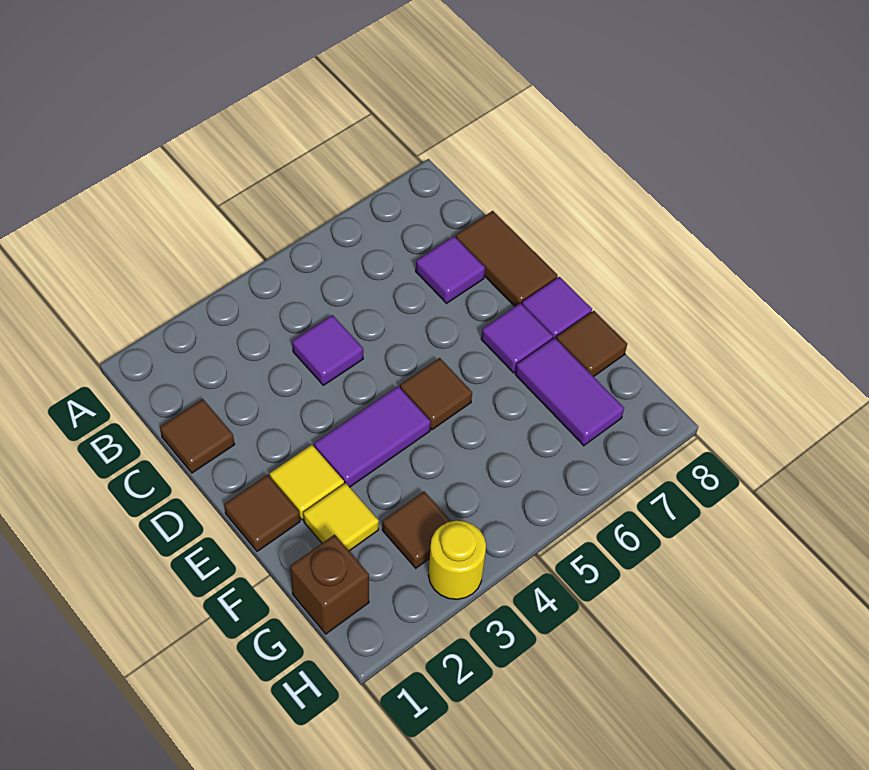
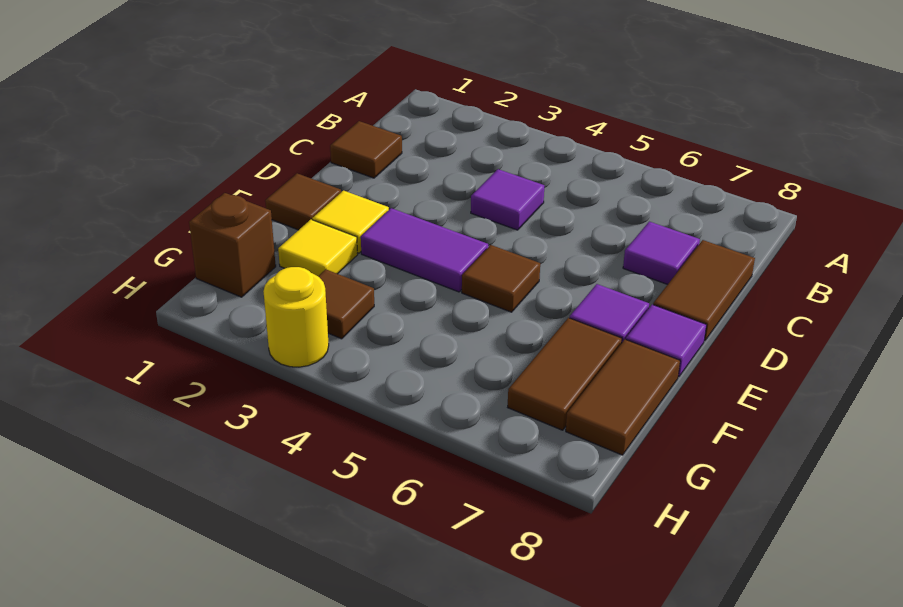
purple tile F7:G7 level 1 -> brown tile F7:G7 level 1
brown tile F8 level 1 -> brown tile F8:G8 level 1

